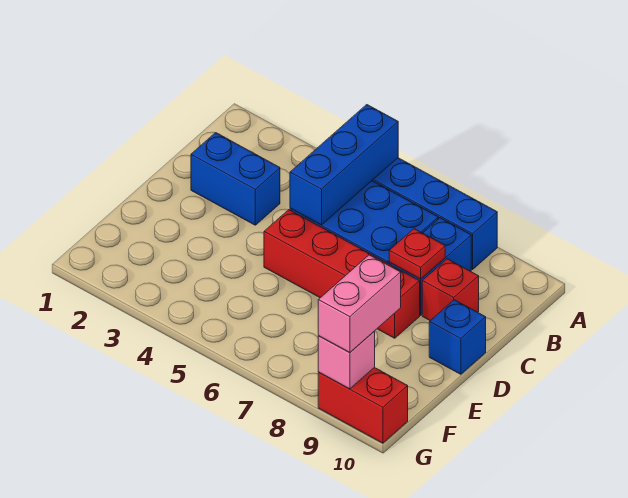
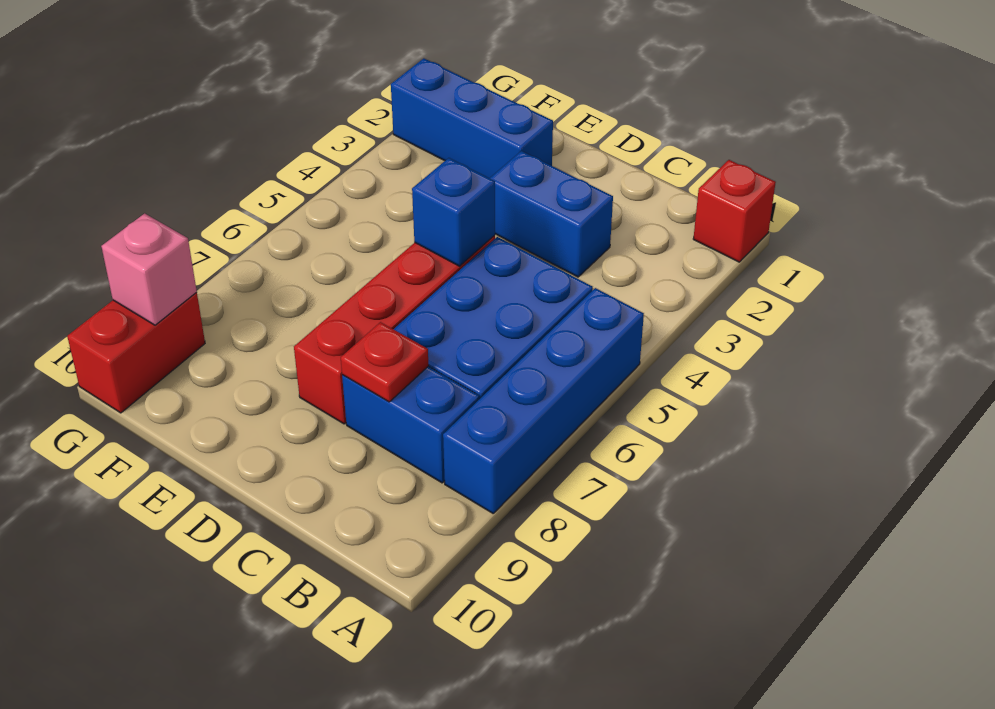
blue brick A5:C5 level 2 -> blue brick E2:G2 level 1
blue brick C2:C3 level 1 -> blue brick C3:D3 level 1
red brick C9 level 1 -> red brick A1 level 1
blue brick D10 level 1 -> blue brick D5 level 2
pink brick F9:G9 level 3 -> none

